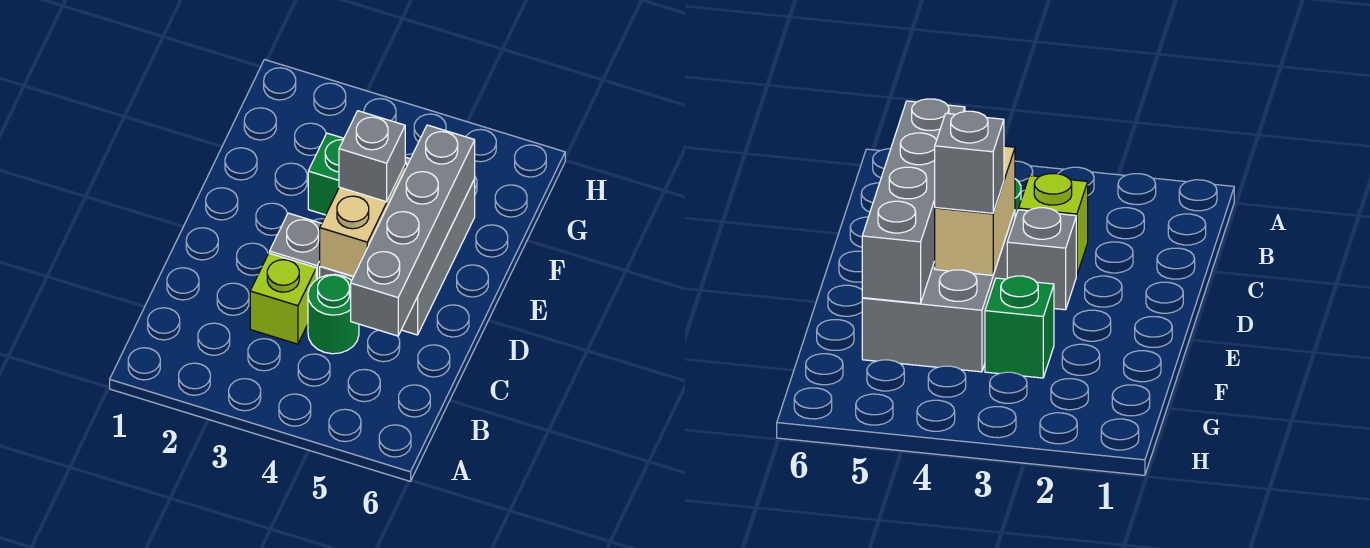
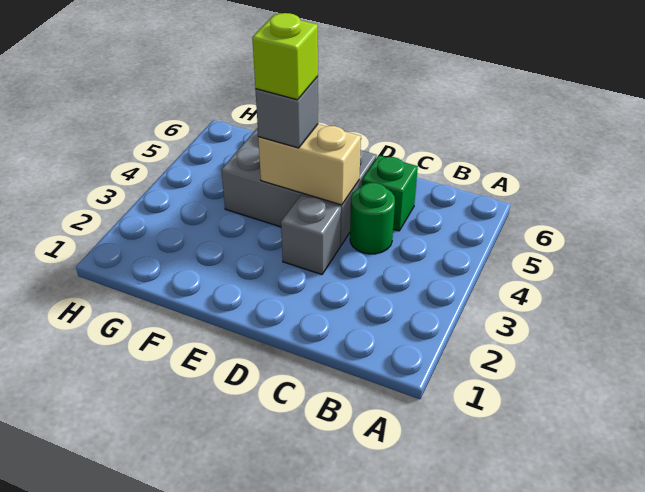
lime brick C3 level 1 -> lime brick E4 level 4
grey brick C5:F5 level 2 -> none
green brick F3 level 1 -> green brick C5 level 1

